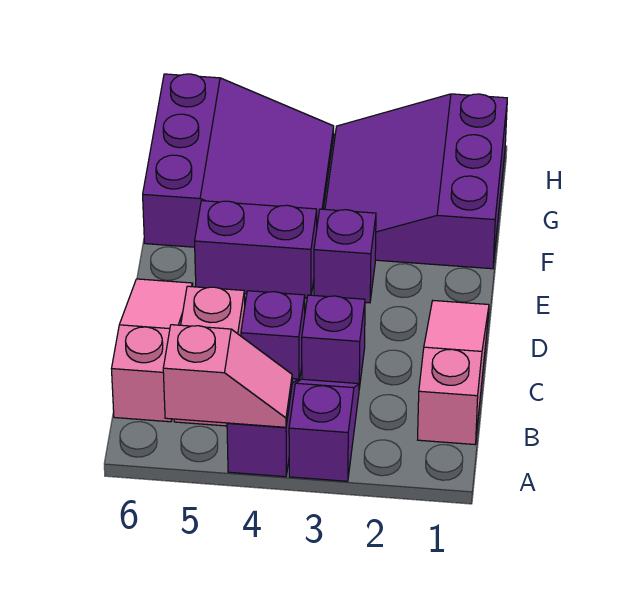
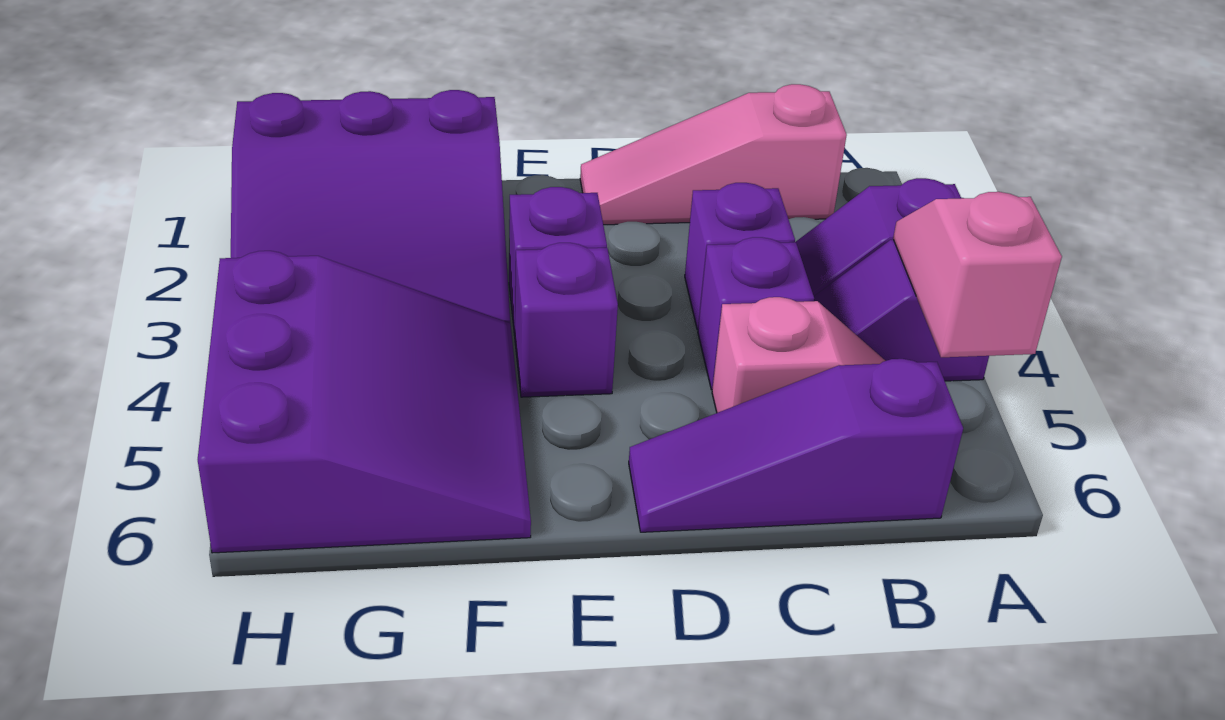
pink slope B6:D6 level 1 top B -> purple slope B6:D6 level 1 top B
purple brick E4:E5 level 1 -> purple brick E4 level 1
purple slope F4:H6 level 1 top 6 -> purple slope F4:H6 level 1 top H

